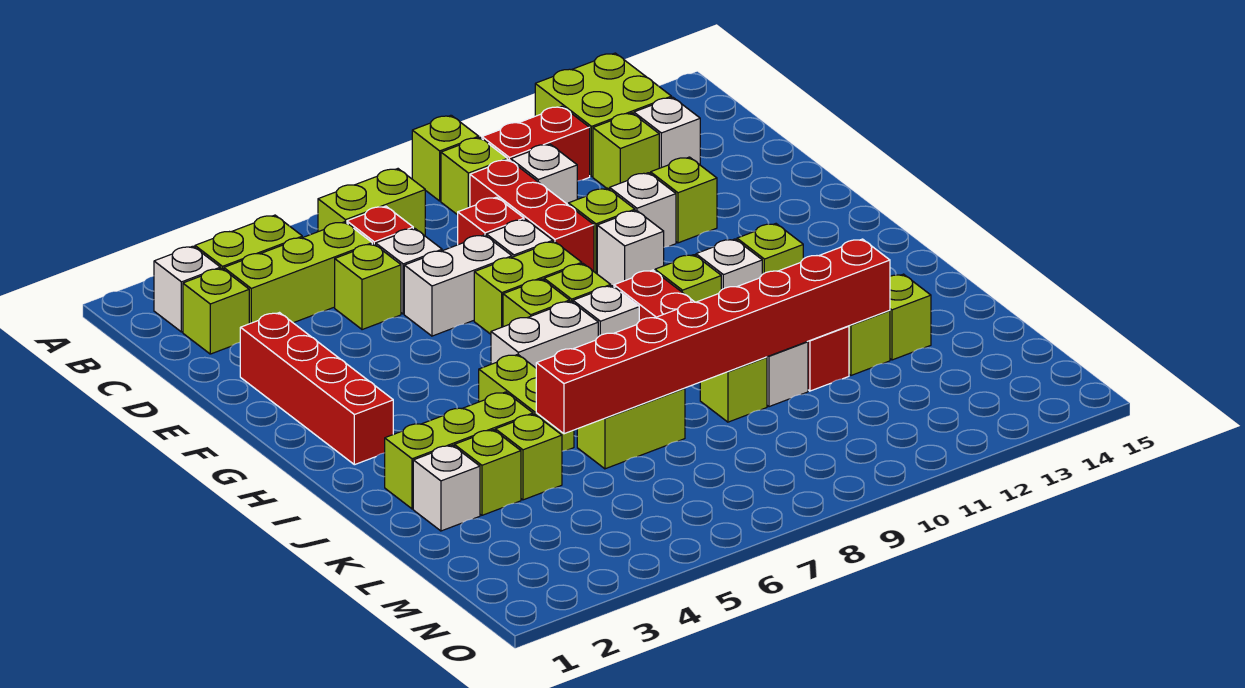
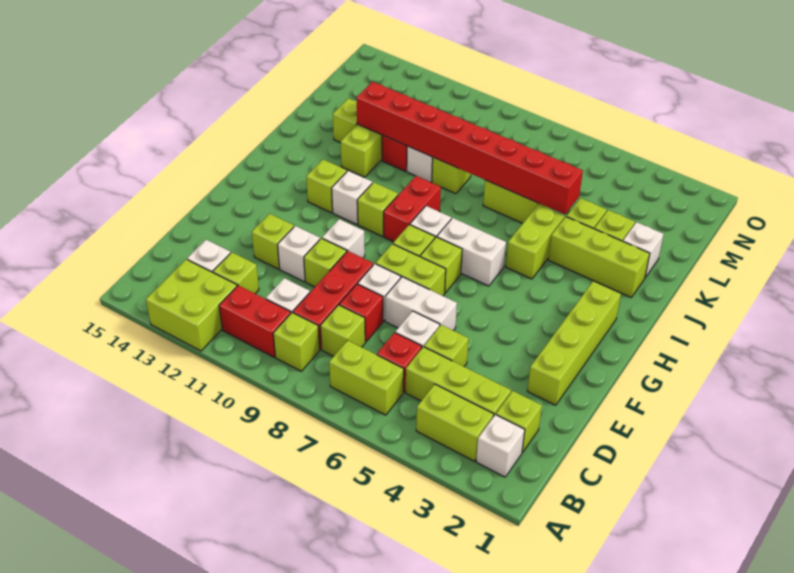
lime brick A9 level 1 -> lime brick C8 level 1
red brick E2:H2 level 1 -> lime brick E2:H2 level 1

